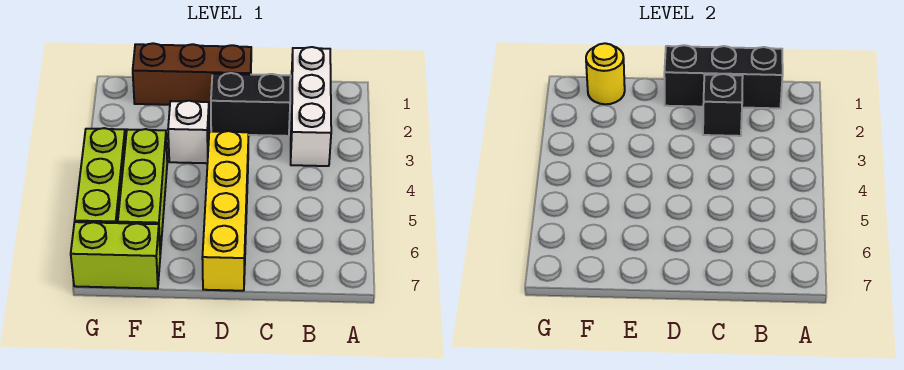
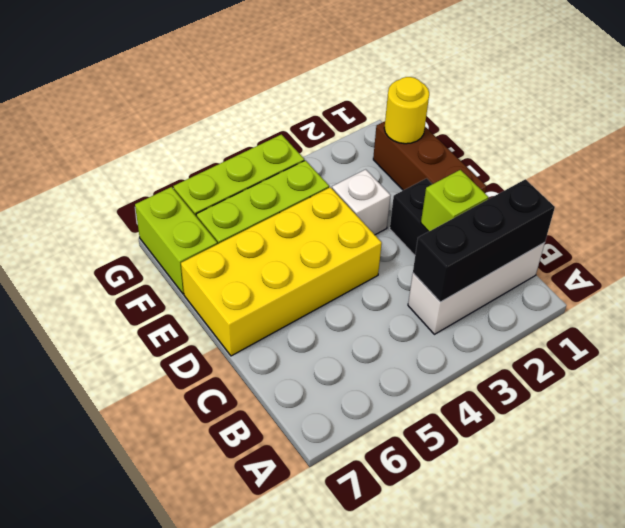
black brick B1:D1 level 2 -> black brick B1:B3 level 2
black brick C2 level 2 -> lime brick C2 level 2
yellow brick D4:D7 level 1 -> yellow brick D4:E7 level 1

